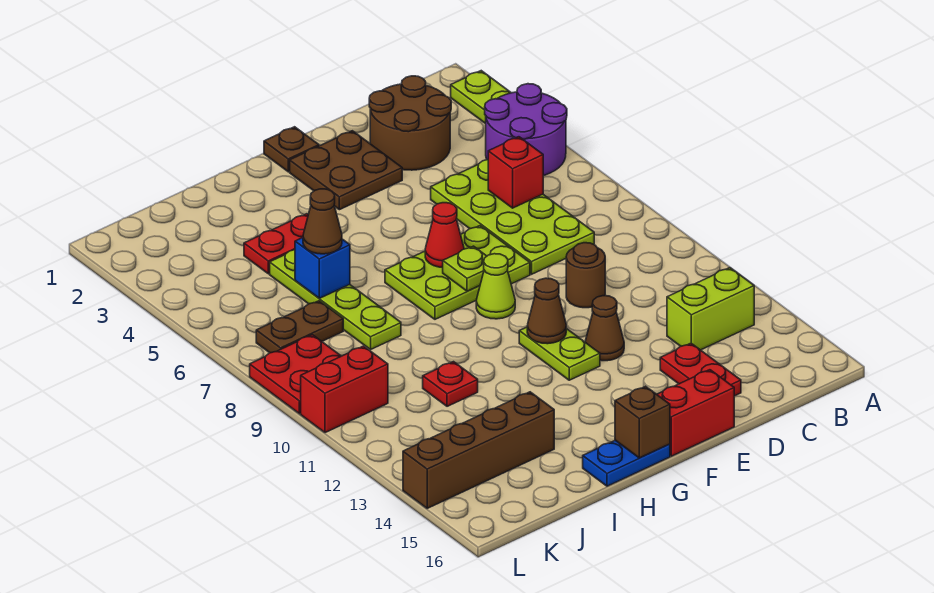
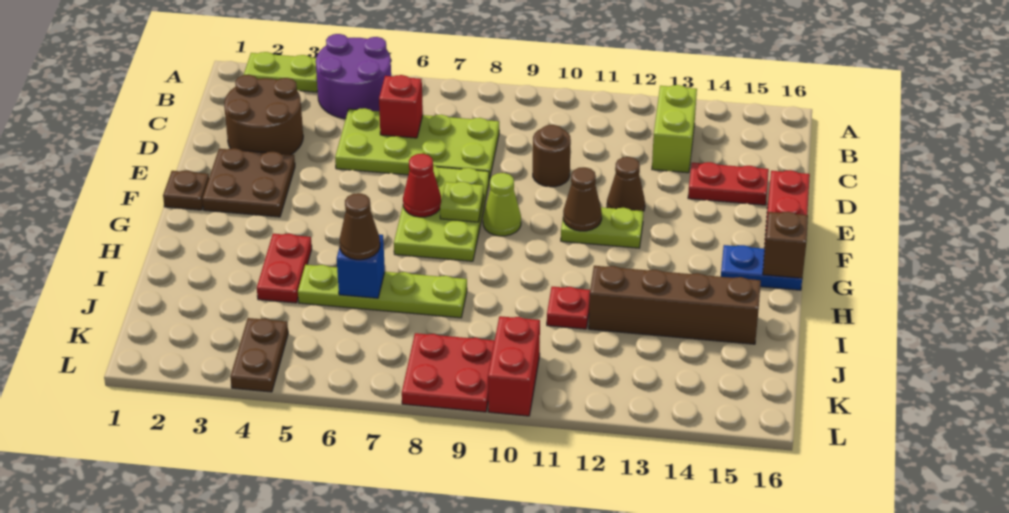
blue plate G16:H16 level 1 -> blue plate G15:G16 level 1
brown brick I14:L14 level 1 -> brown brick I12:I15 level 1
brown plate J7:K7 level 1 -> brown plate K4:L4 level 1

